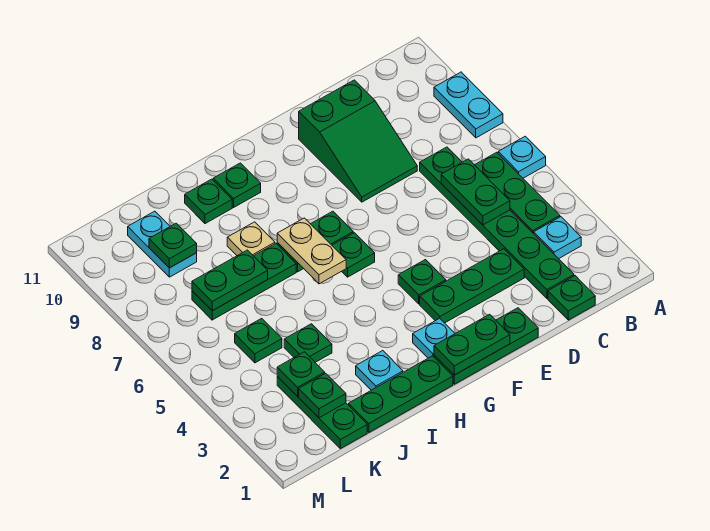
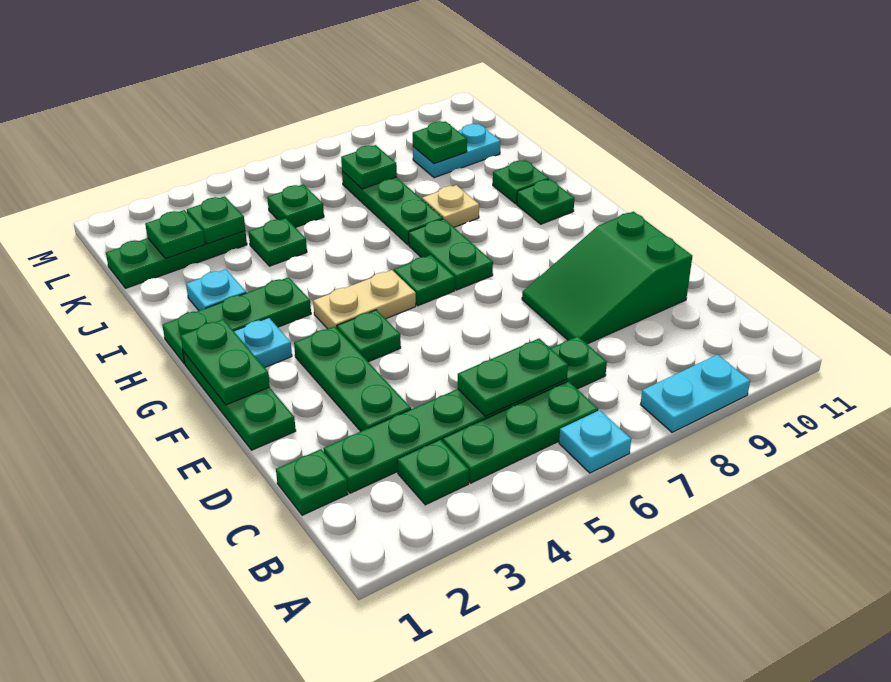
cyan plate B3 level 1 -> green plate B3 level 1
green plate H1:J1 level 1 -> green plate H1:H3 level 1
tan plate H6:H7 level 2 -> tan plate G4:G5 level 1
green plate J7:K7 level 2 -> green plate K7 level 2

